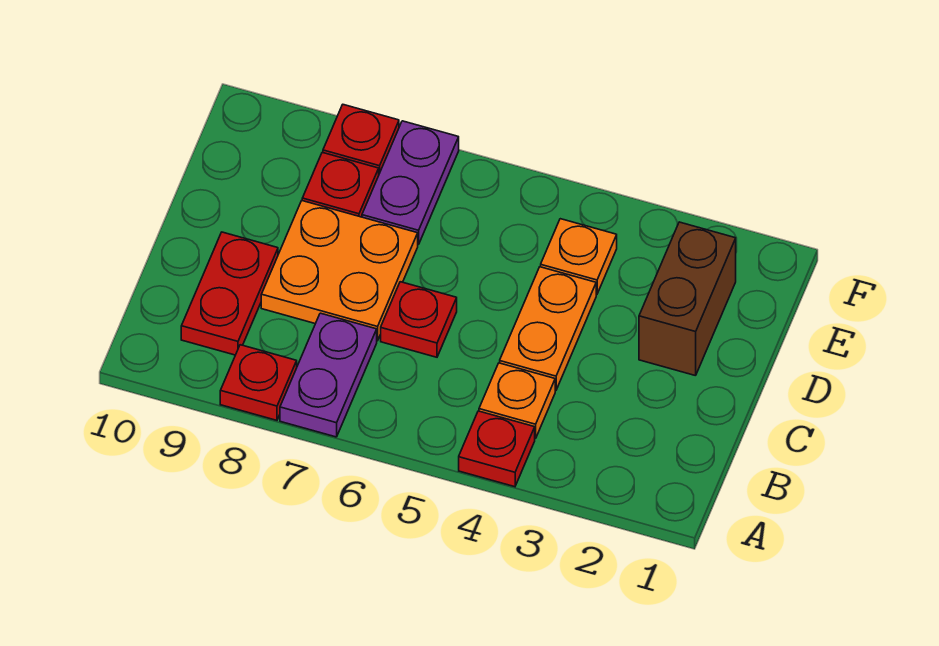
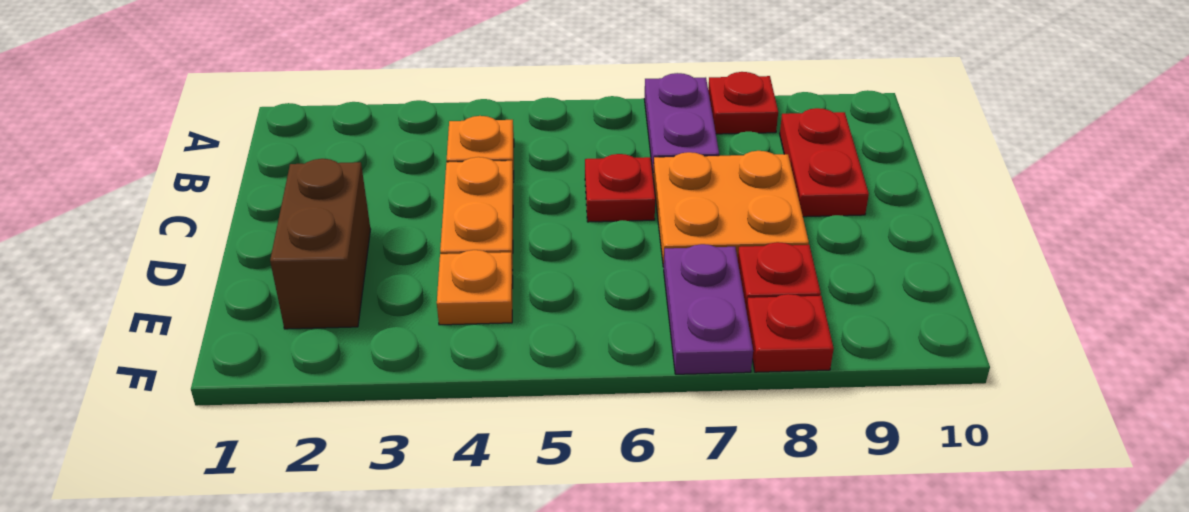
red plate A4 level 1 -> none

